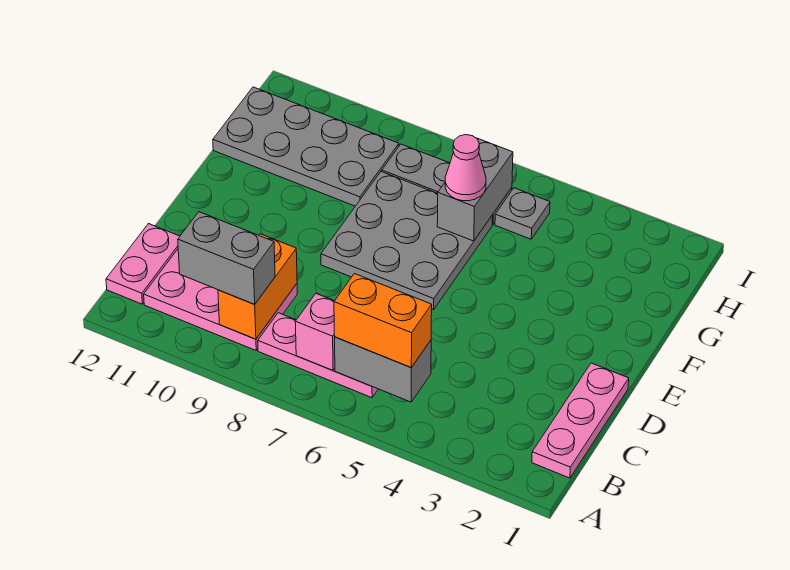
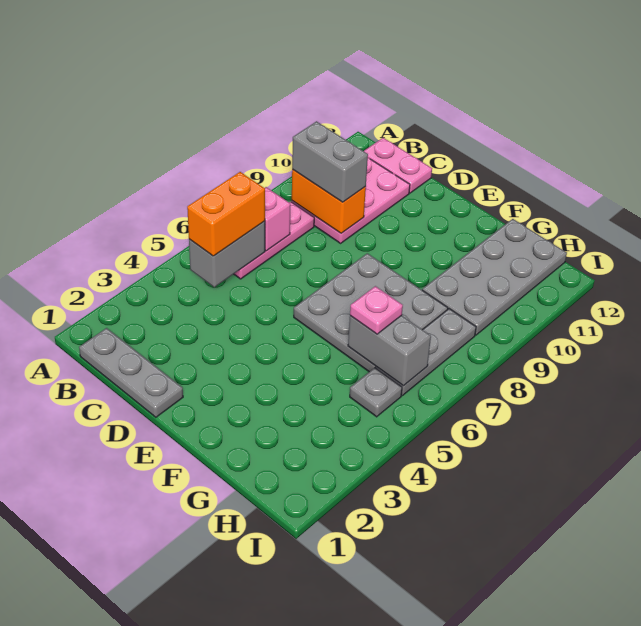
pink plate B1:D1 level 1 -> grey plate B1:D1 level 1
grey brick B9:B10 level 3 -> grey brick B9:C9 level 3
pink cone G6 level 3 -> pink plate G6 level 3

